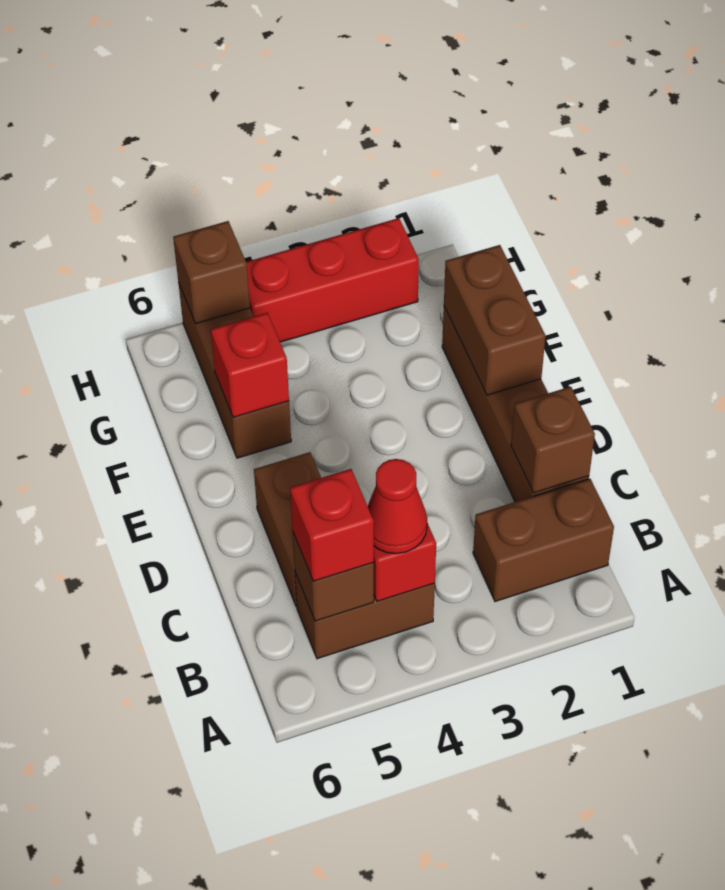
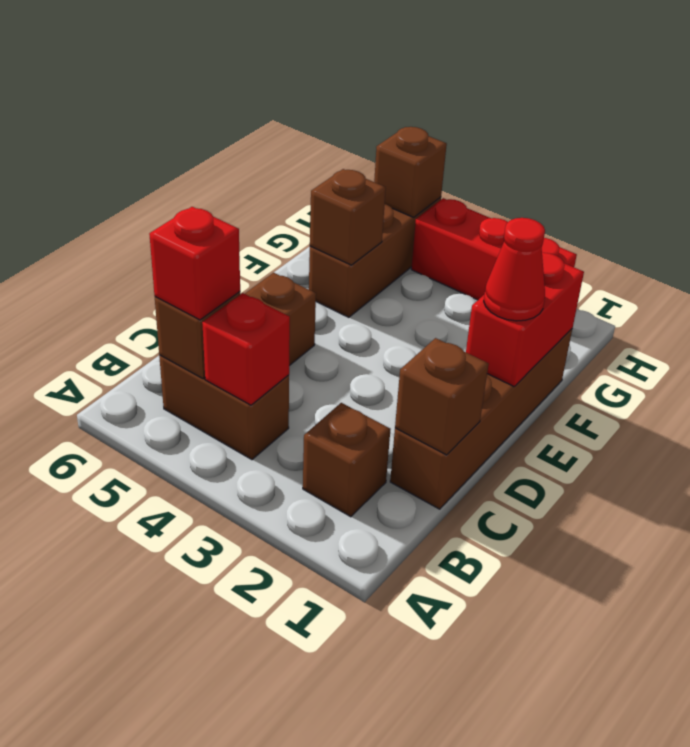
brown brick B1:B2 level 1 -> brown brick B2 level 1
red cone B4 level 3 -> red cone E1 level 3
brown brick E1:F1 level 2 -> red brick E1:F1 level 2
red brick F5 level 2 -> brown brick F5 level 2

